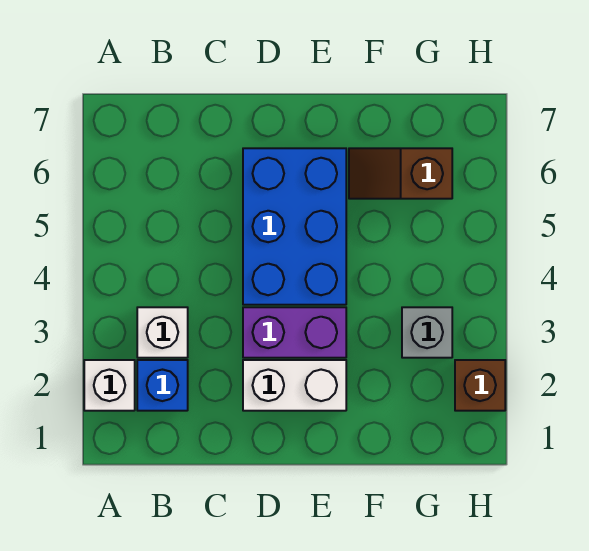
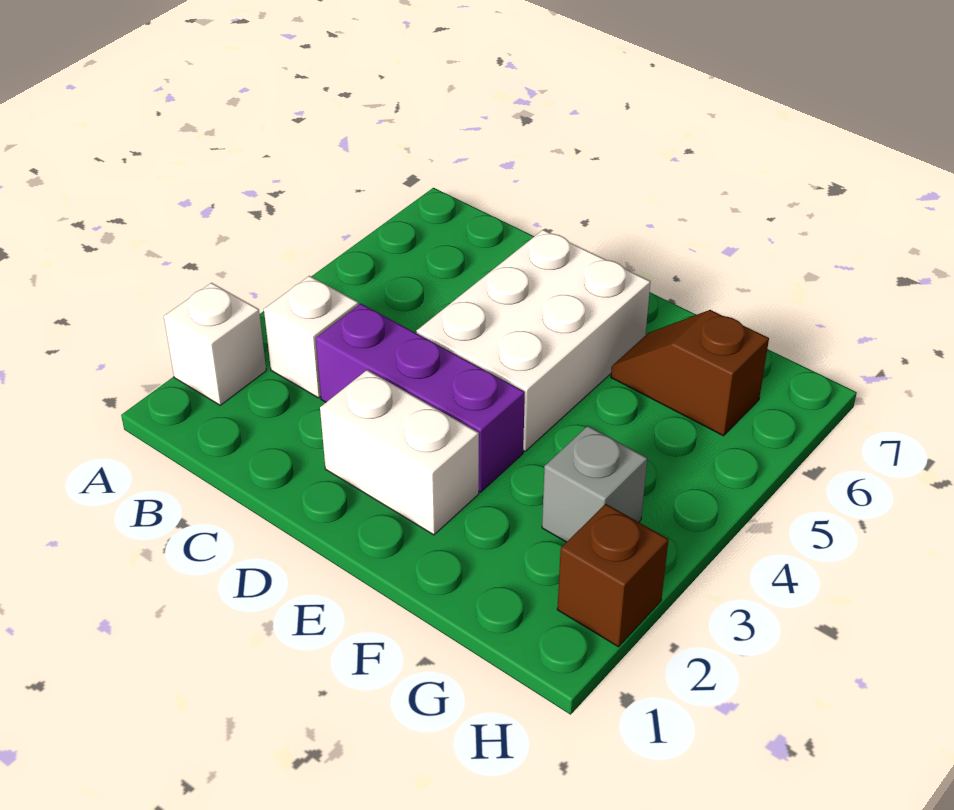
blue brick B2 level 1 -> none
purple brick D3:E3 level 1 -> purple brick C3:E3 level 1
blue brick D4:E6 level 1 -> white brick D4:E6 level 1

